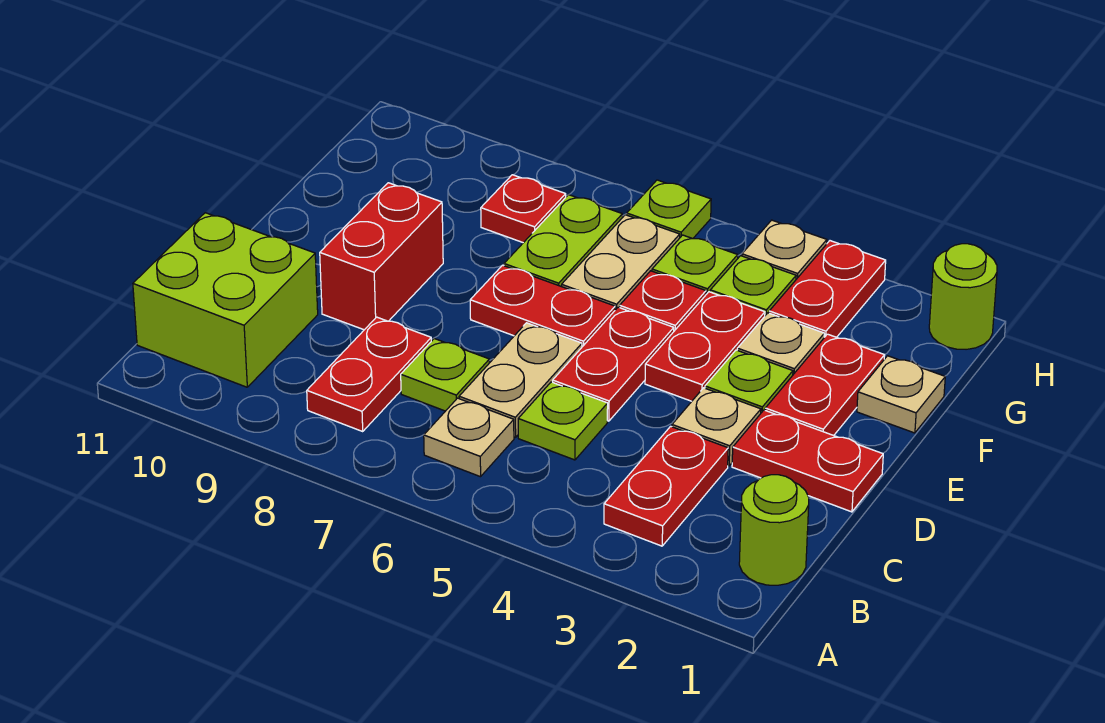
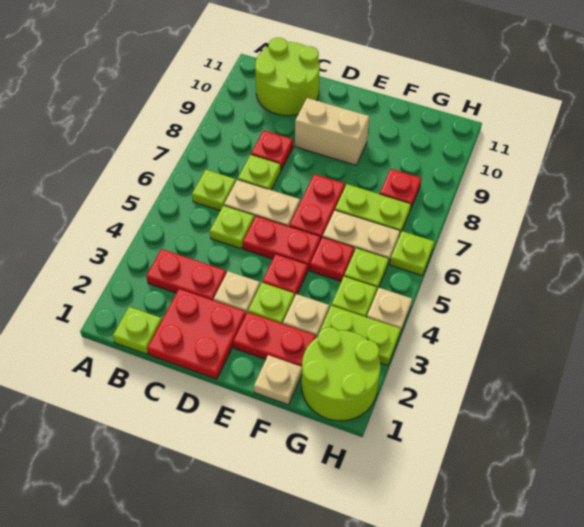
lime round brick B1 level 1 -> lime plate B1 level 1
tan plate B6 level 1 -> lime plate B6 level 1
red plate B8:C8 level 1 -> red plate C8 level 1
lime brick B10:C11 level 1 -> lime round brick B10:C11 level 1
red plate D1:D2 level 1 -> red plate C1:D2 level 1
red brick D9:E9 level 1 -> tan brick D9:E9 level 1
red plate E4:F4 level 1 -> red plate E4 level 1
red plate G3:H3 level 1 -> lime plate G3:H3 level 1
lime round brick H1 level 1 -> lime round brick G1:H2 level 1

